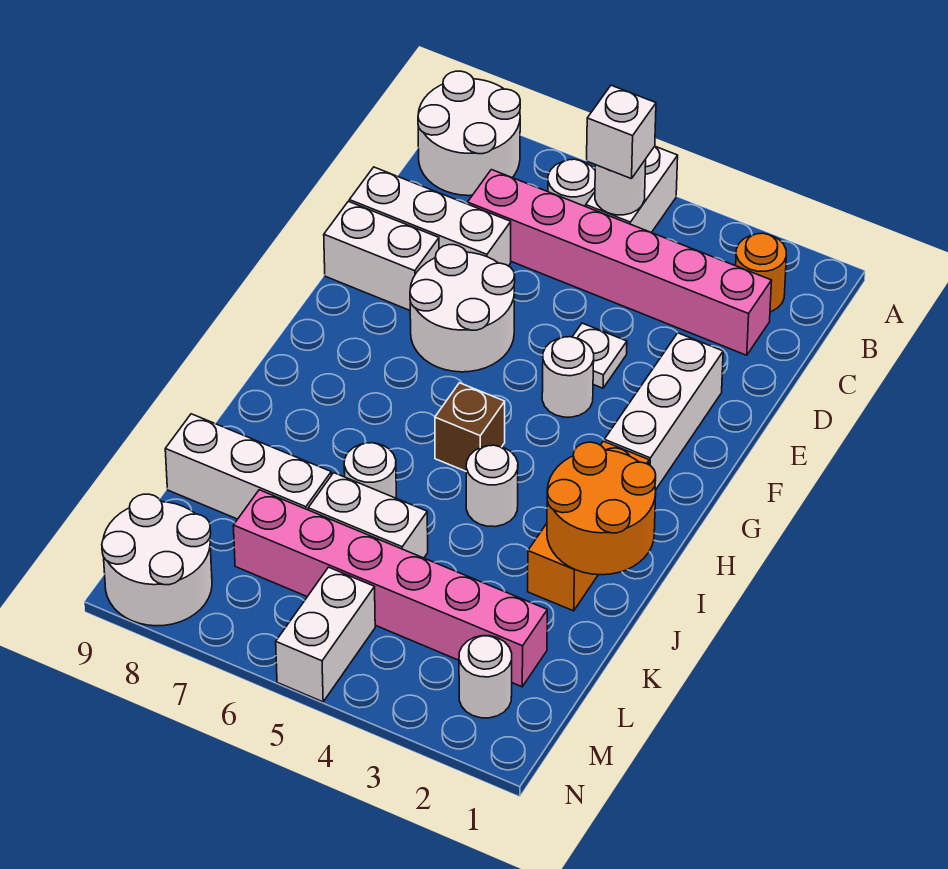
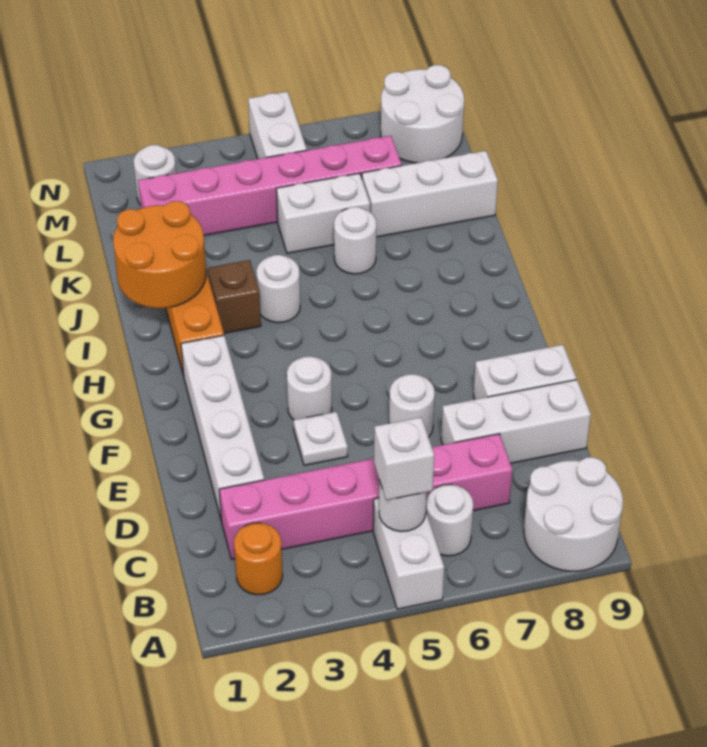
white brick E2:G2 level 1 -> white brick D2:G2 level 1
white round brick E6:F7 level 1 -> white round brick E6 level 1
brown brick H5 level 1 -> brown brick I3 level 1

